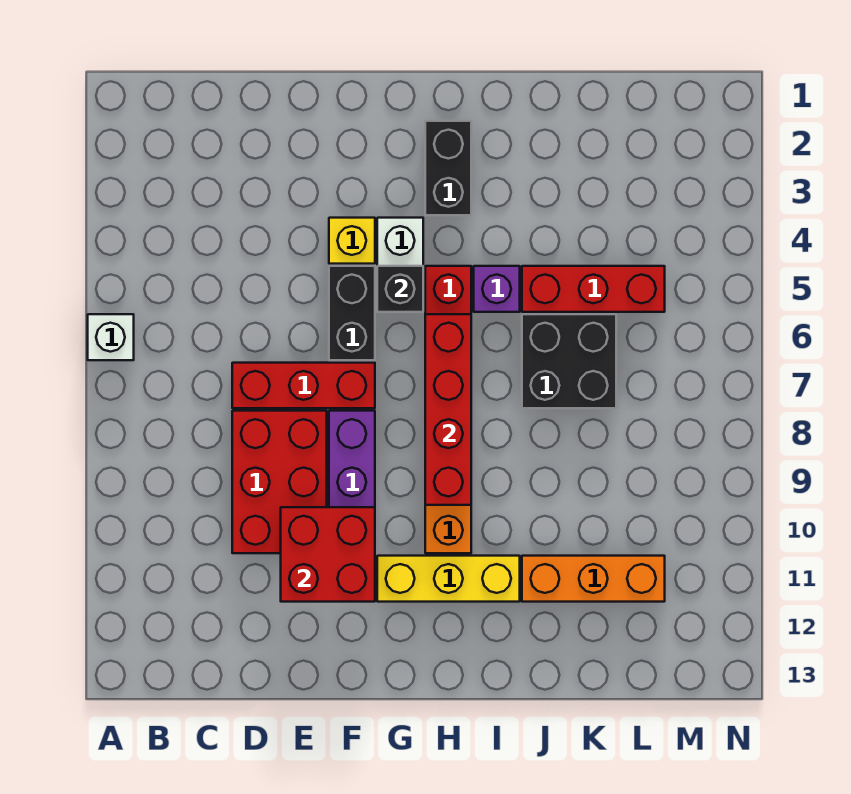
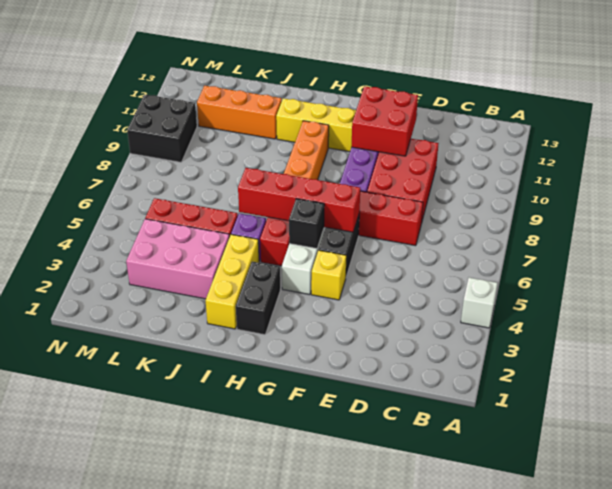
white brick A6 level 1 -> white brick A4 level 1
red brick H6:H9 level 2 -> red brick F6:I6 level 2
none -> yellow brick I2:I4 level 1
none -> pink brick J3:L4 level 1
black brick J6:K7 level 1 -> black brick M9:N10 level 1

